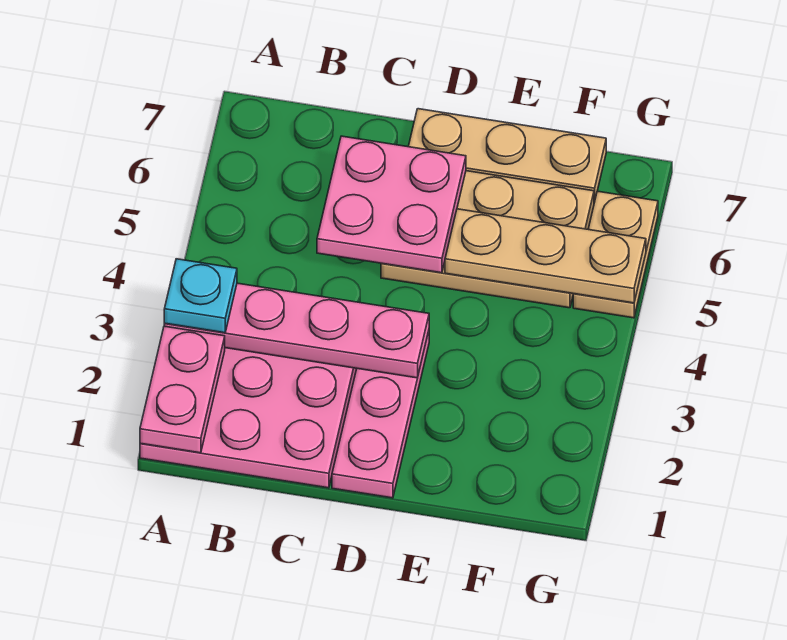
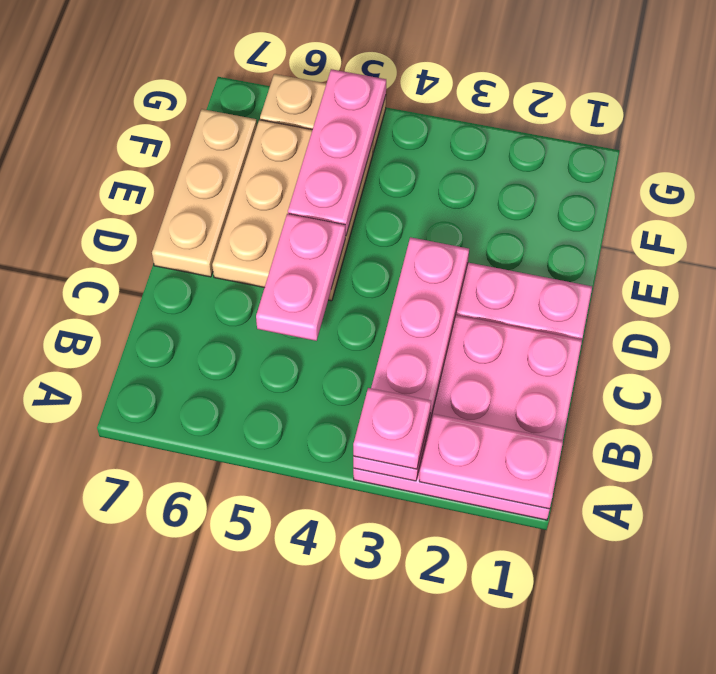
cyan plate A3 level 3 -> pink plate A3 level 3
pink plate C5:D6 level 2 -> pink plate C5:D5 level 2
tan plate E5:G5 level 2 -> pink plate E5:G5 level 2

